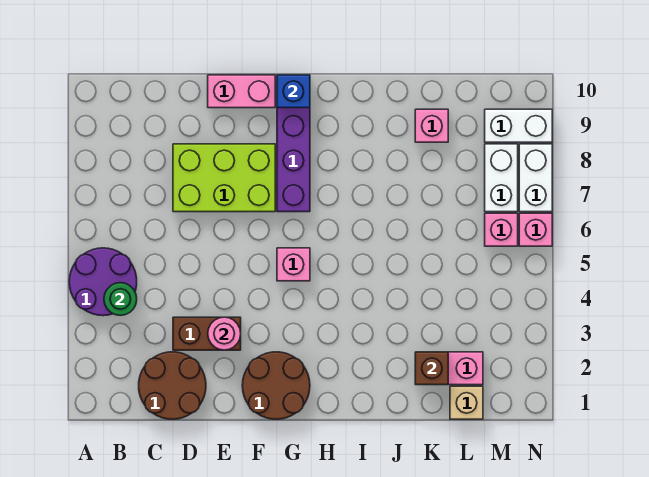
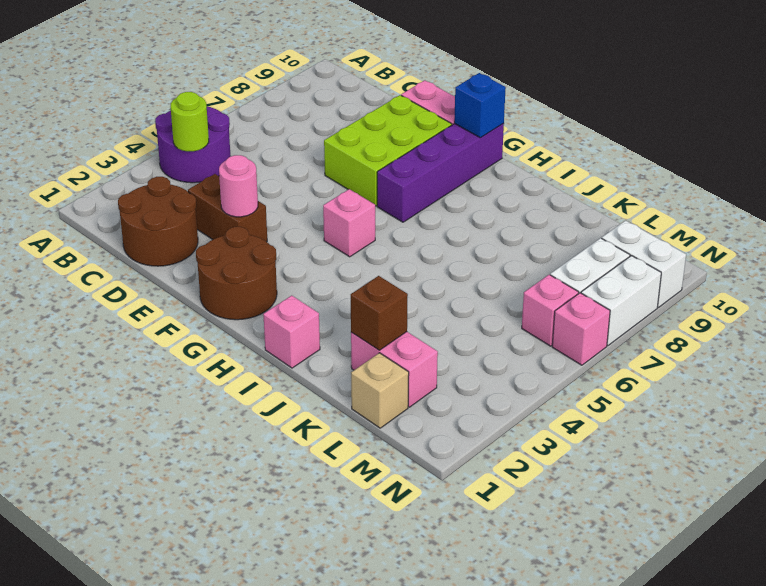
green round brick B4 level 2 -> lime round brick B4 level 2
lime brick D7:F8 level 1 -> lime brick E7:F9 level 1
pink brick K9 level 1 -> pink brick I1 level 1

